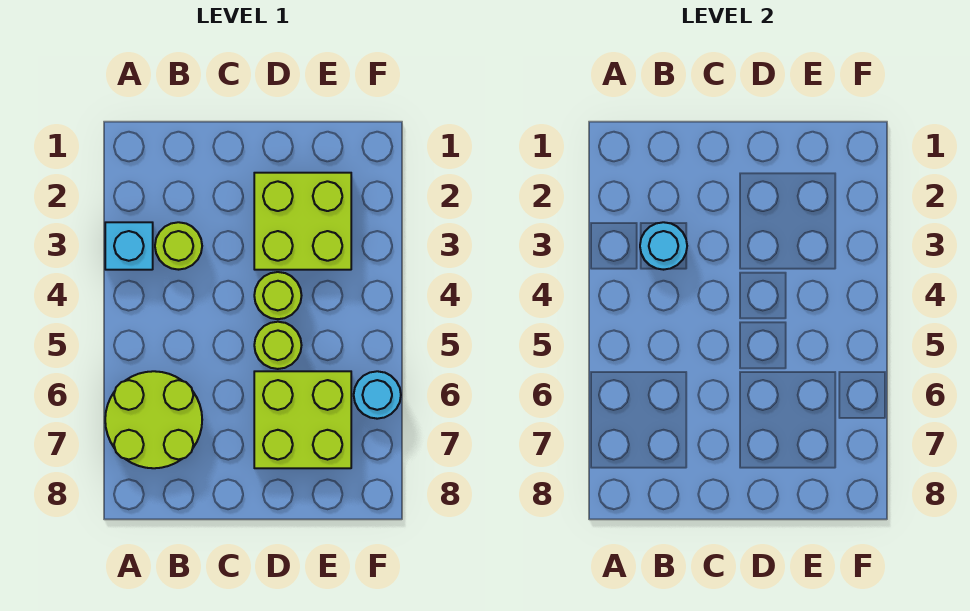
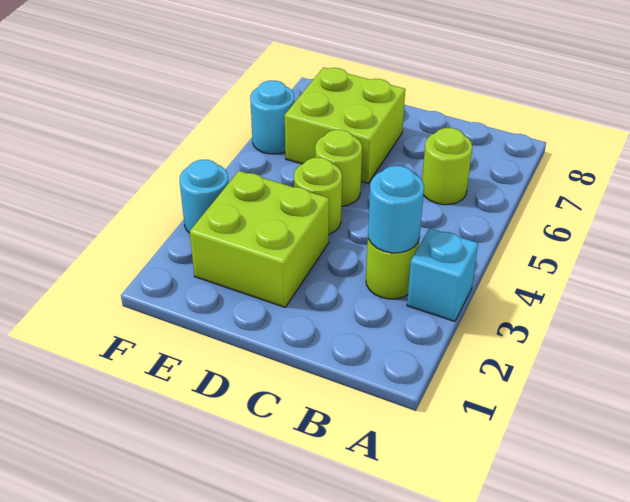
lime round brick A6:B7 level 1 -> lime round brick B6 level 1
none -> cyan round brick F3 level 1

